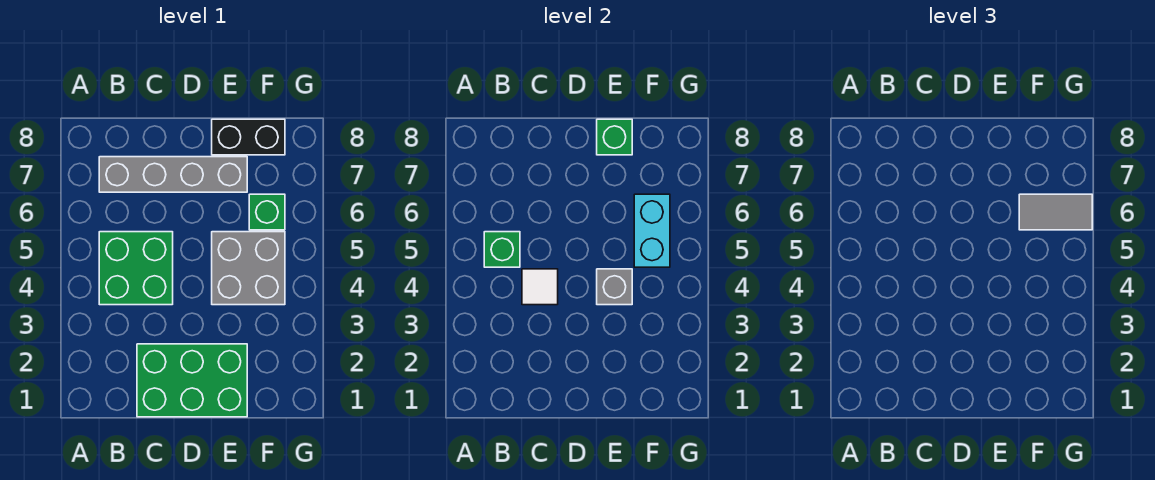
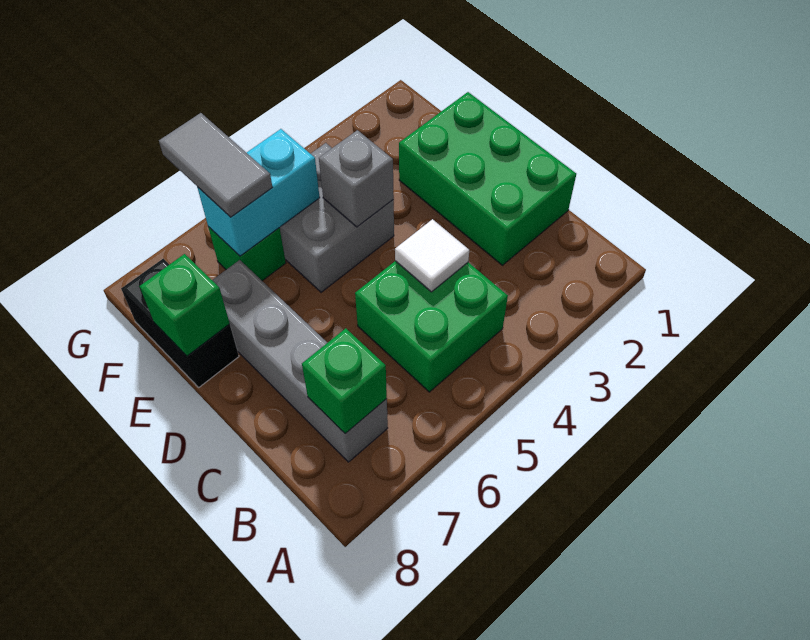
green brick B5 level 2 -> green brick B7 level 2

